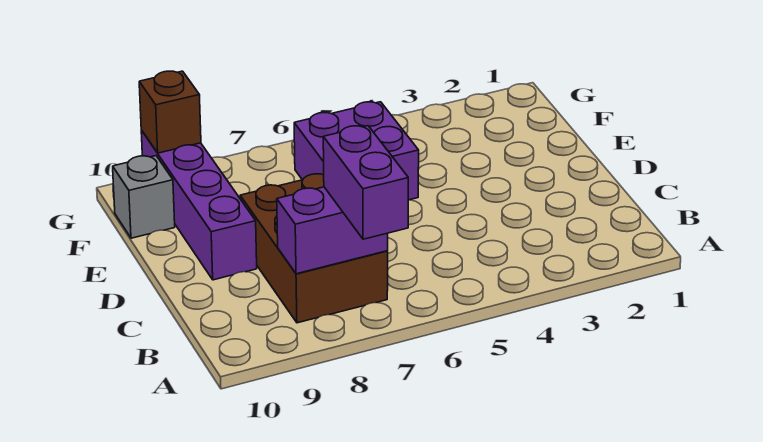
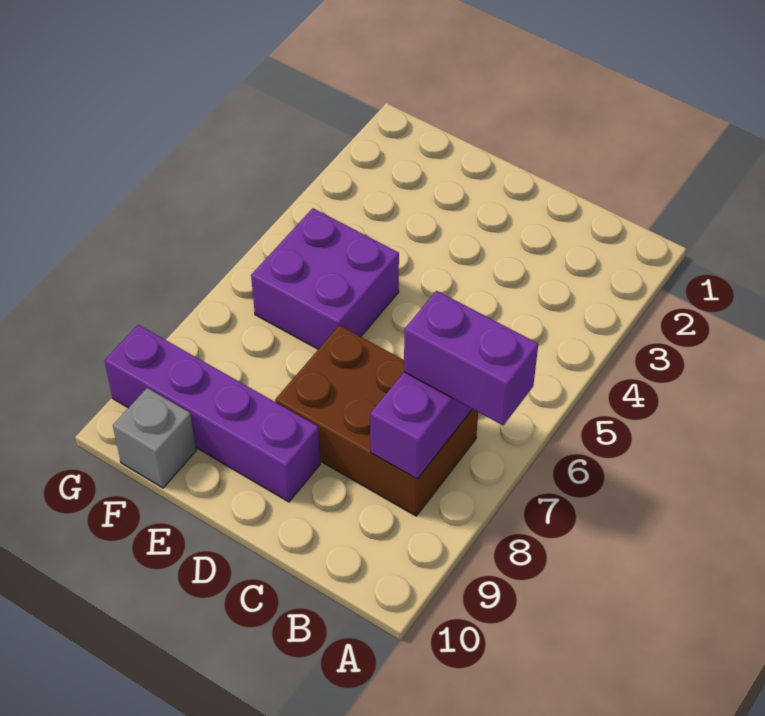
brown brick G9 level 2 -> none

